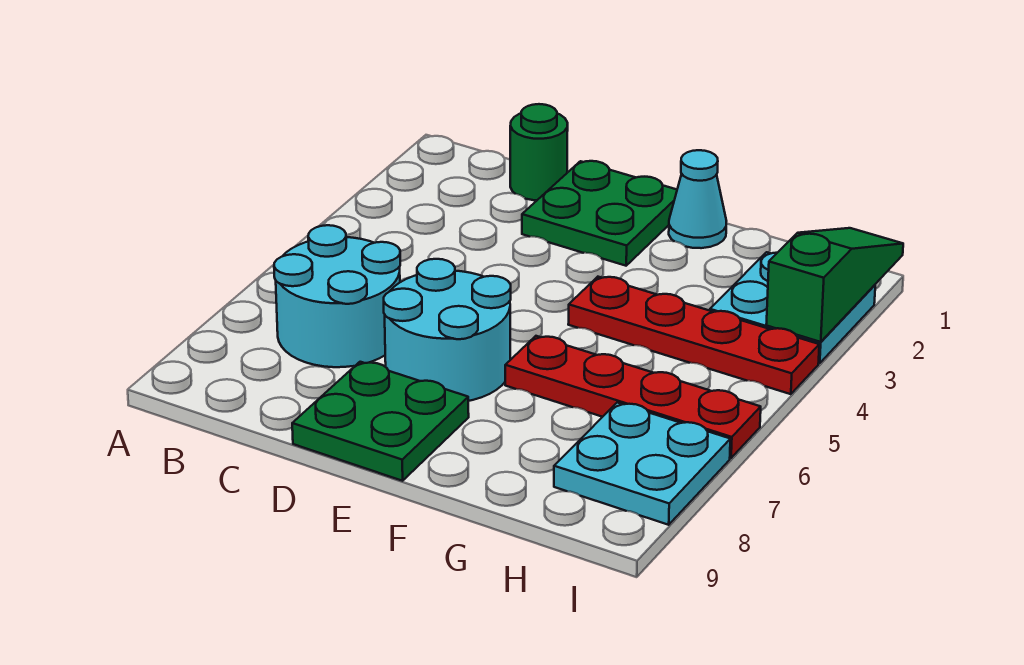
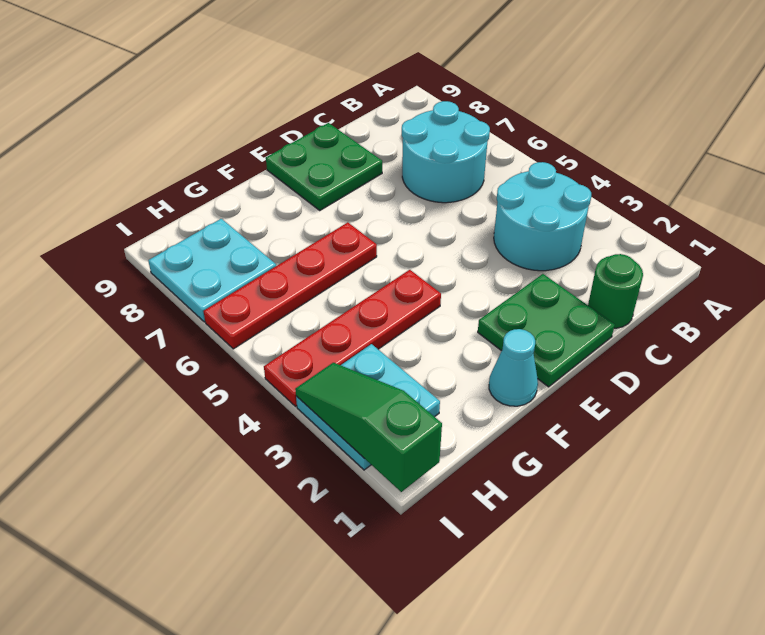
cyan round brick D6:E7 level 1 -> cyan round brick B3:C4 level 1
green slope I1:I3 level 2 top 3 -> green slope I1:I3 level 2 top 1

